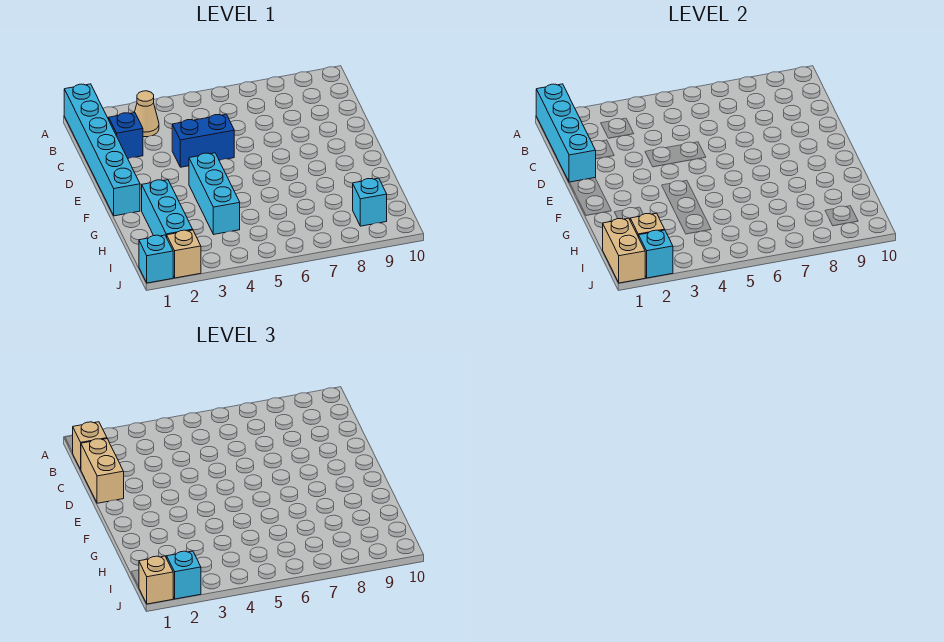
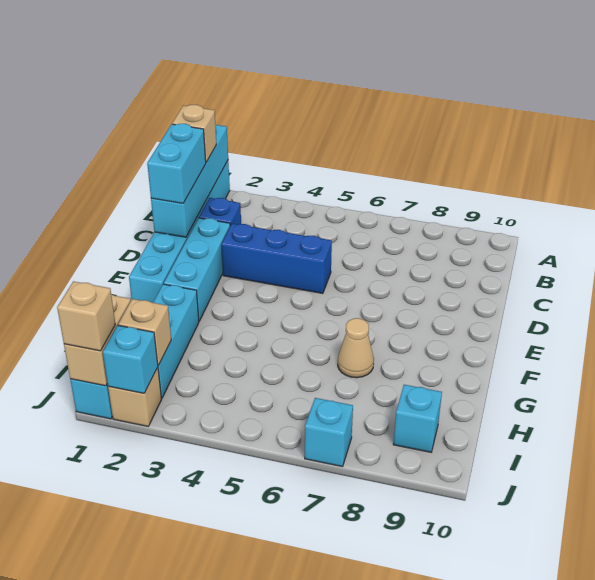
tan cone B3 level 1 -> tan cone G7 level 1
tan brick C1:D1 level 3 -> cyan brick C1:D1 level 3
blue brick D4:D5 level 1 -> blue brick D3:D5 level 1
cyan brick F4:H4 level 1 -> cyan brick D2:F2 level 1
cyan brick J2 level 3 -> cyan brick J7 level 1

